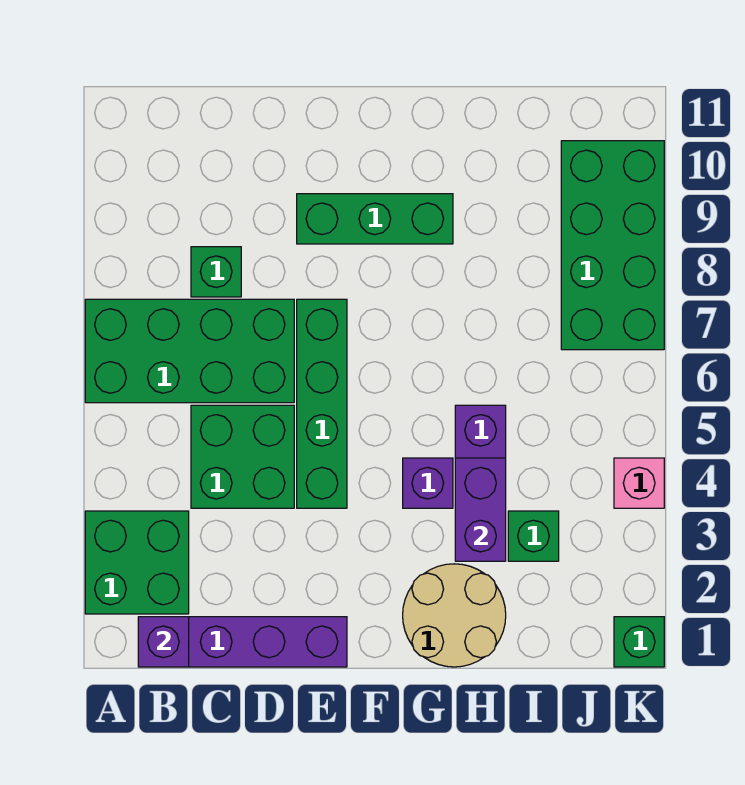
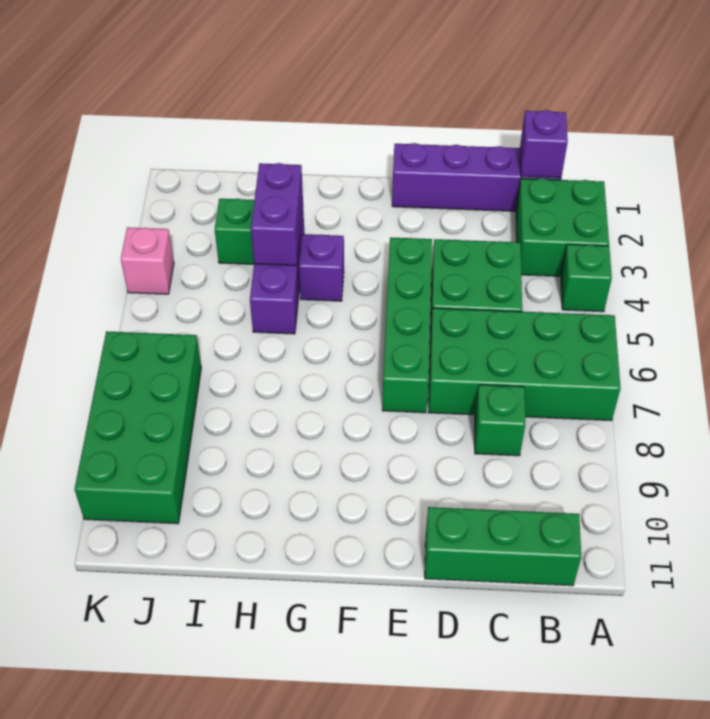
green brick E9:G9 level 1 -> green brick B11:D11 level 1
tan round brick G1:H2 level 1 -> none
green brick K1 level 1 -> green brick A4 level 1

